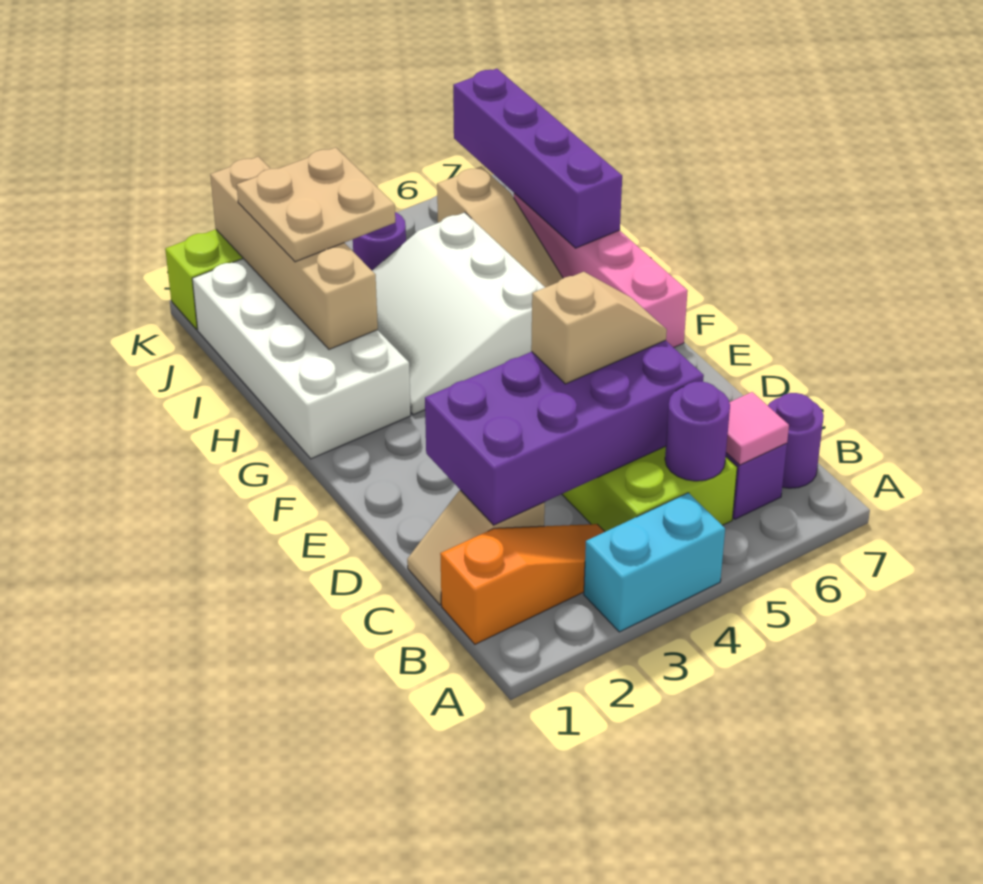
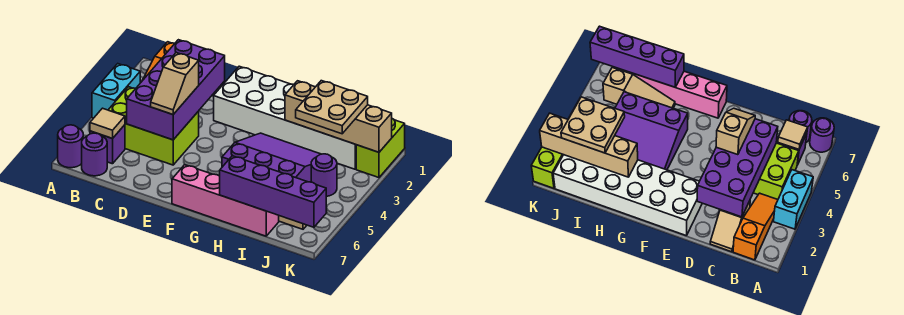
purple round brick B5 level 2 -> purple round brick A7 level 1
pink tile B6 level 2 -> tan tile B6 level 2
white brick G1:J2 level 1 -> white brick E1:J2 level 1
white slope G3:I5 level 1 top 5 -> purple slope G3:I5 level 1 top 5

